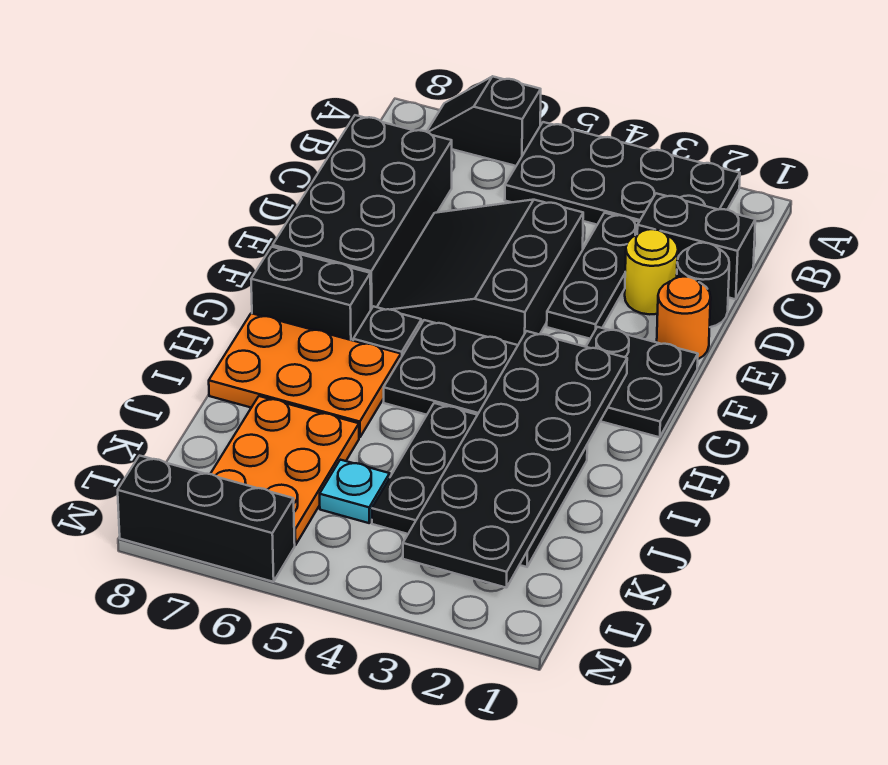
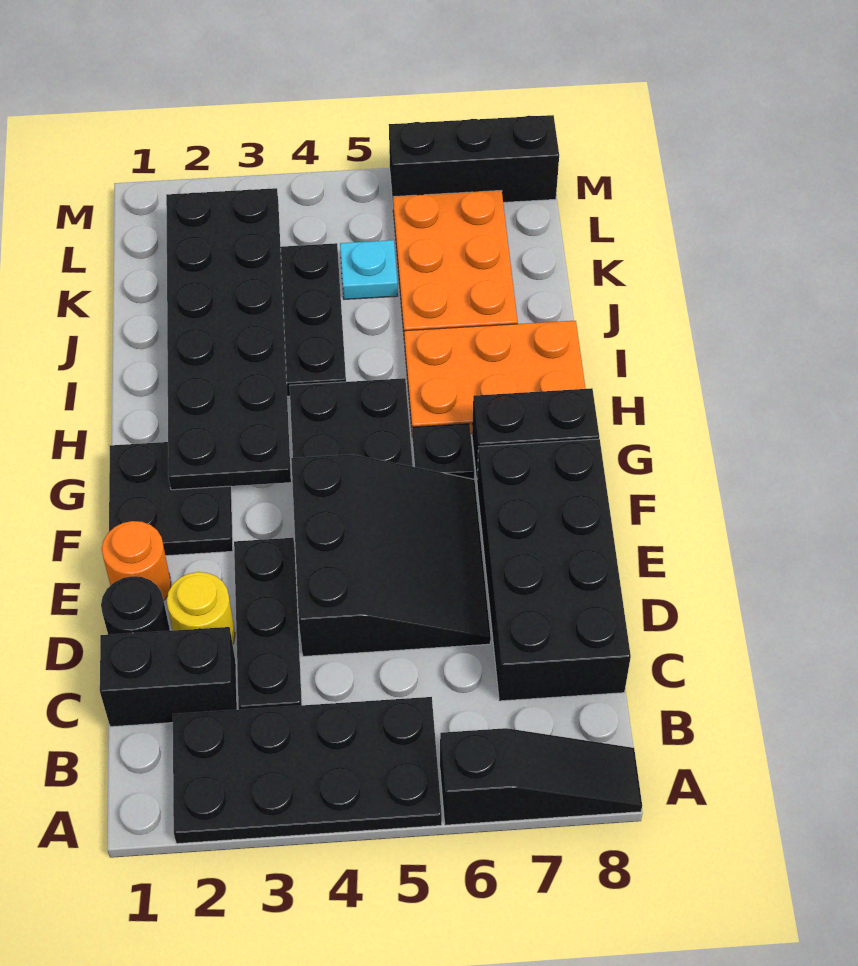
black slope A6:A7 level 1 top 6 -> black slope A6:A8 level 1 top 6

